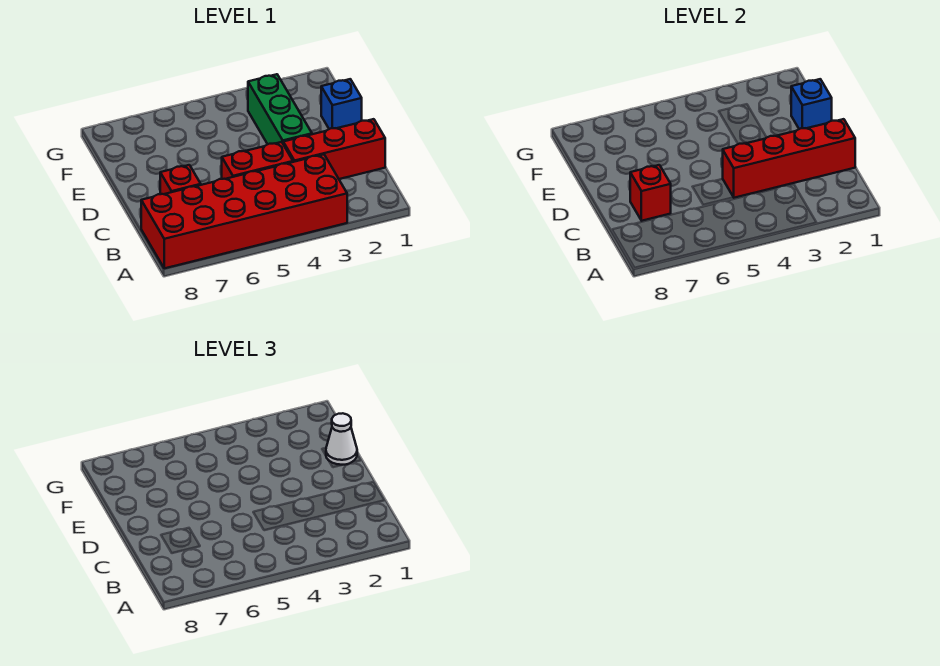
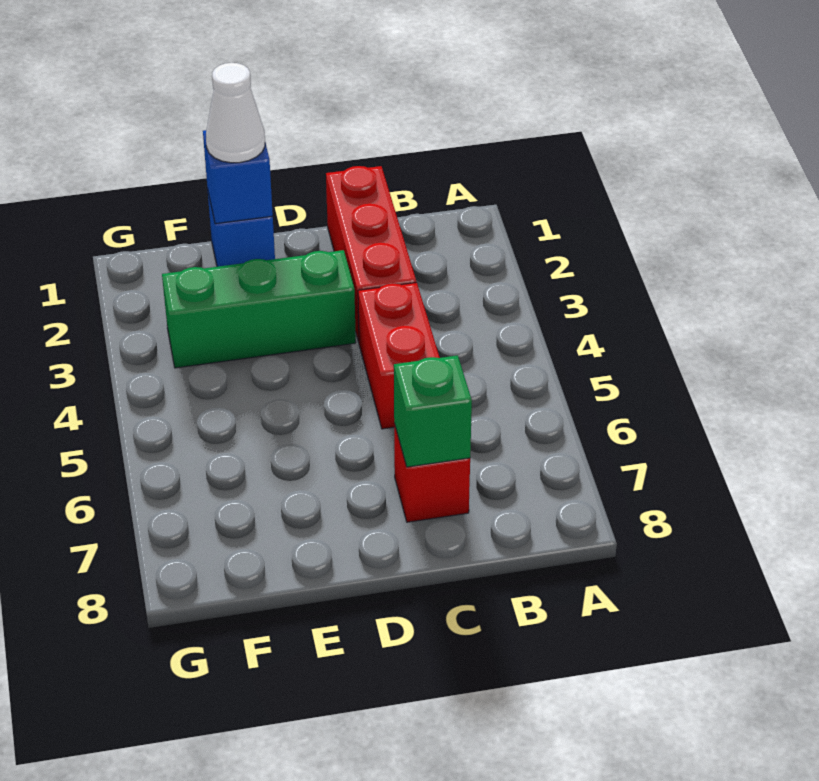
red brick A3:B8 level 1 -> none
red brick C1:C4 level 2 -> none
red brick C7 level 2 -> green brick C7 level 2

